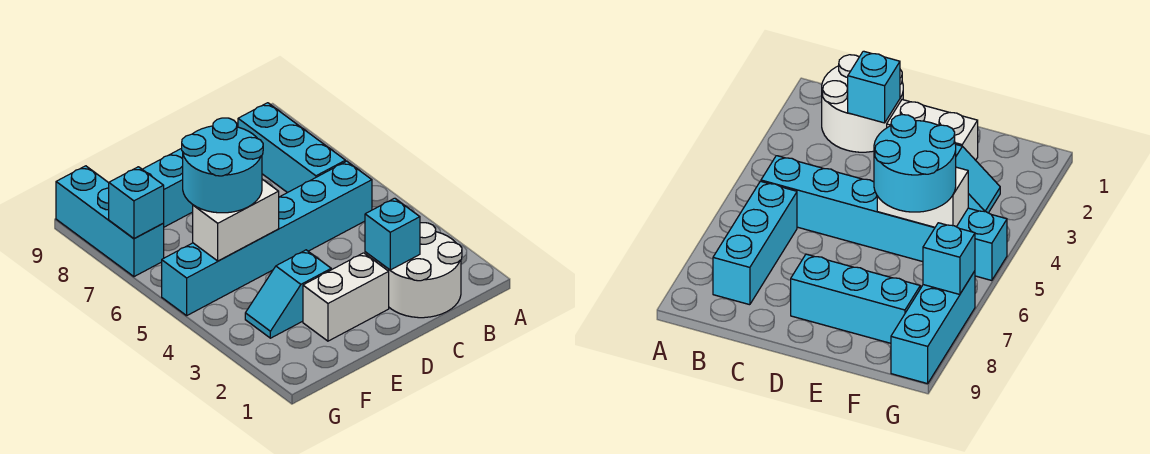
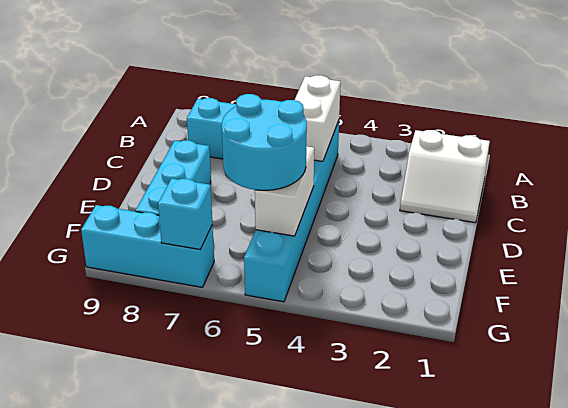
white round brick B1:C2 level 1 -> white slope B1:C2 level 1 top B
cyan brick C2 level 2 -> none
white brick D2:E2 level 1 -> white brick B5:C5 level 2
cyan slope E3:F3 level 1 top E -> none

